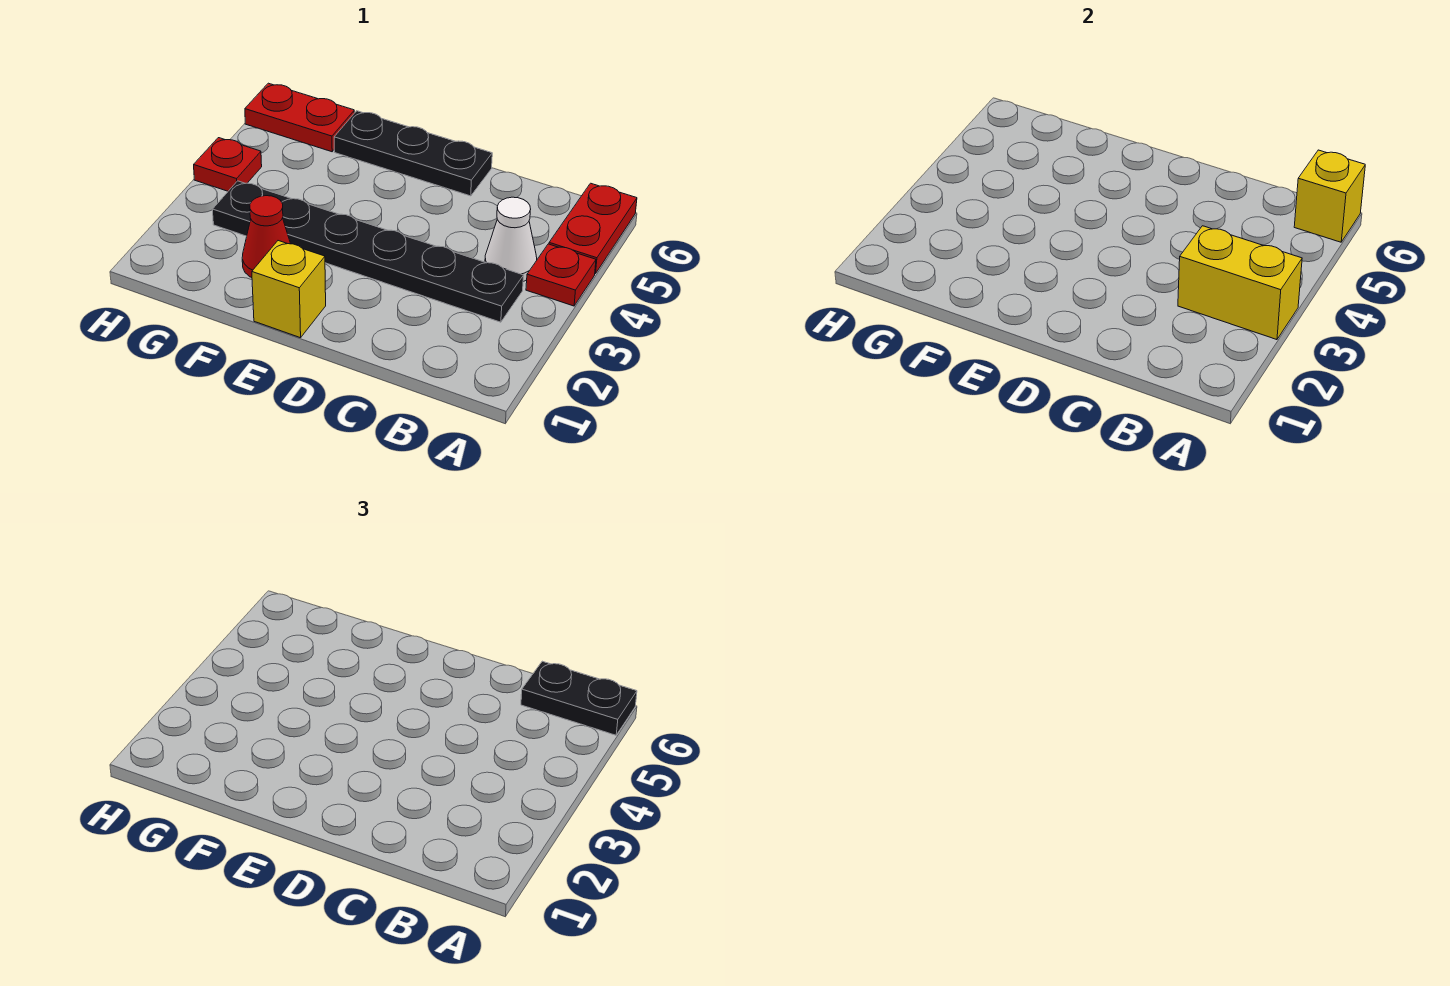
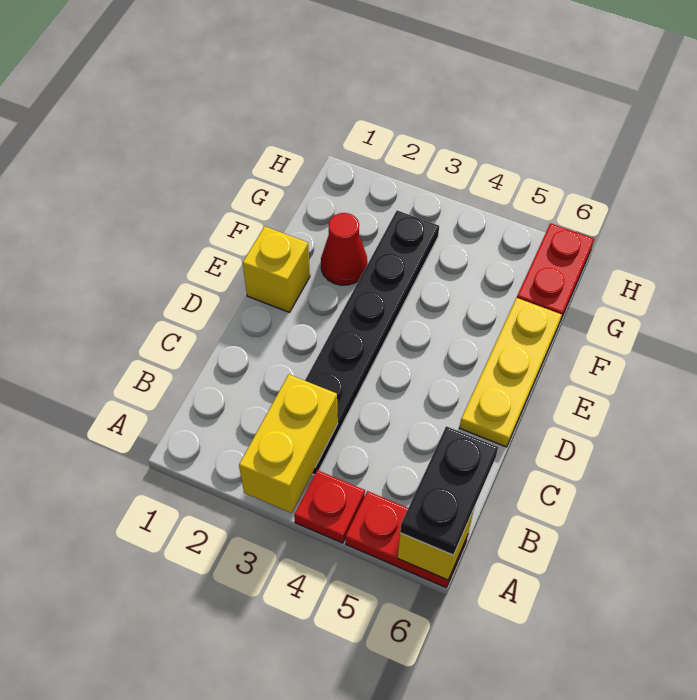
white cone B4 level 1 -> none
black plate D6:F6 level 1 -> yellow plate D6:F6 level 1
red plate H4 level 1 -> none

